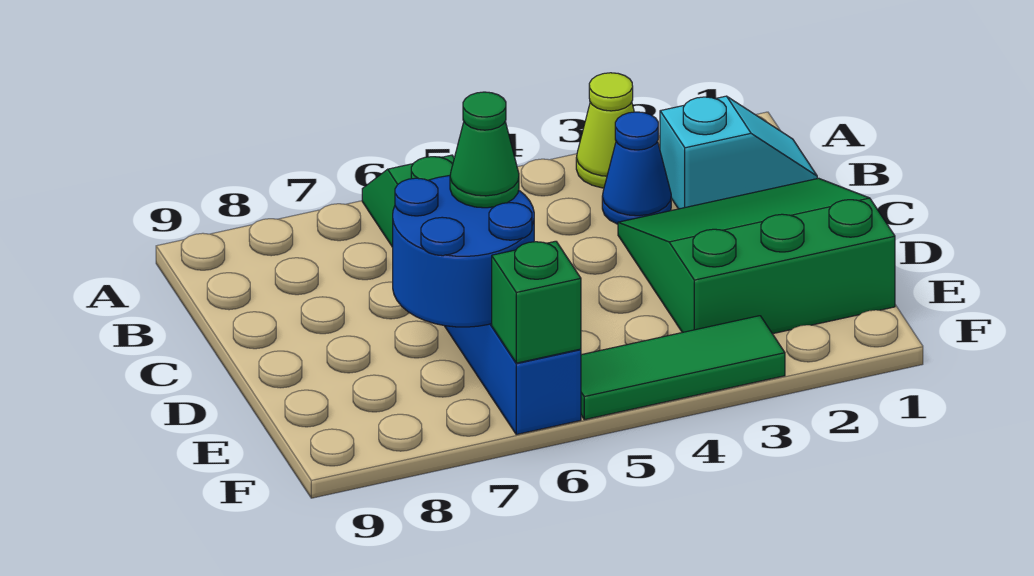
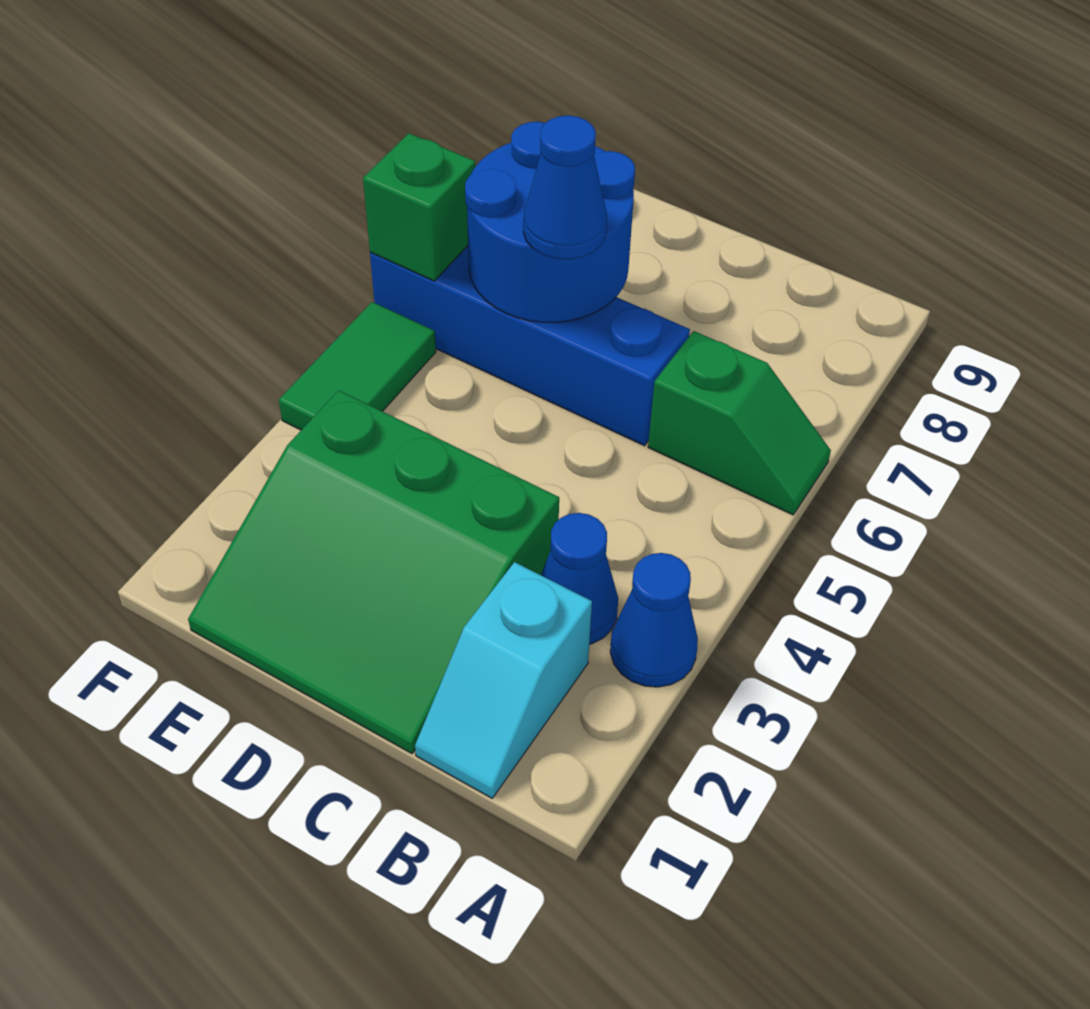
lime cone A3 level 1 -> blue cone A3 level 1
green slope C1:E3 level 1 top E -> green slope C1:E3 level 1 top 3
green cone D6 level 3 -> blue cone D6 level 3
green tile F3:F5 level 1 -> green tile F4:F5 level 1

